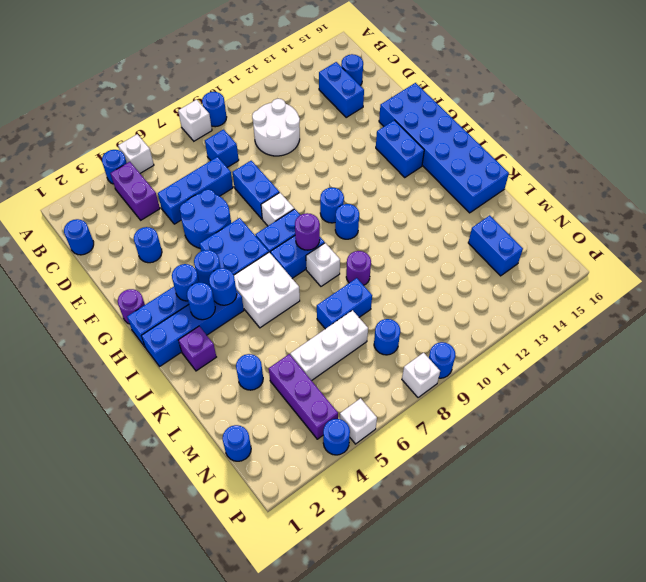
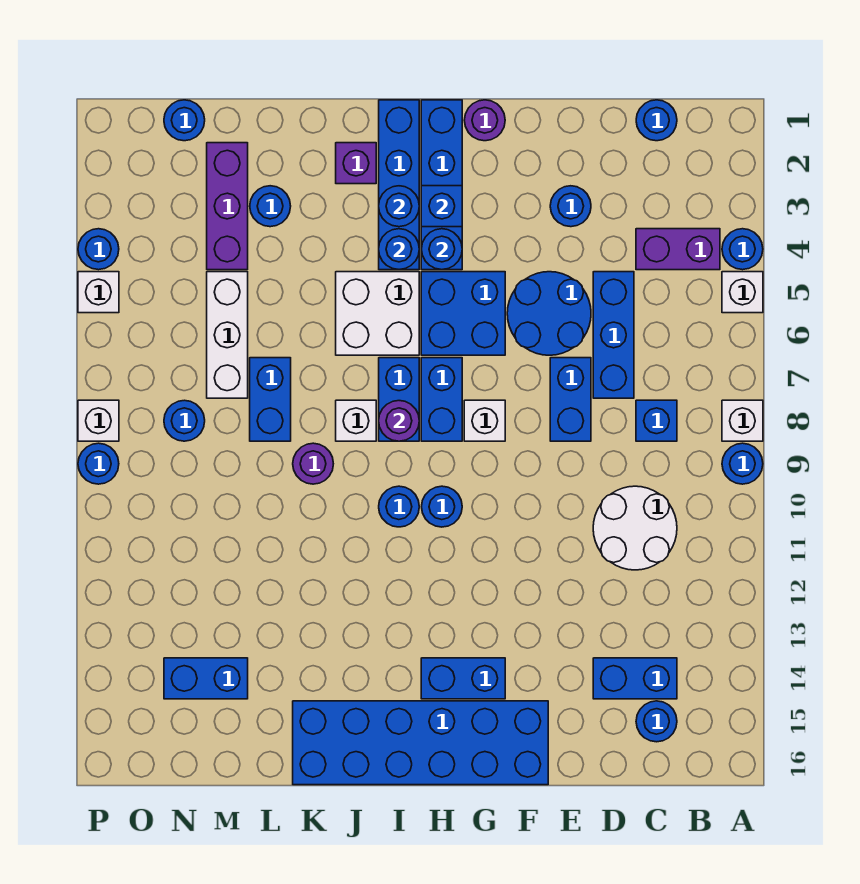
blue brick E8:F8 level 1 -> blue brick E7:E8 level 1
blue round brick H3 level 2 -> blue brick H3 level 2
purple brick M4:O4 level 1 -> purple brick M2:M4 level 1

